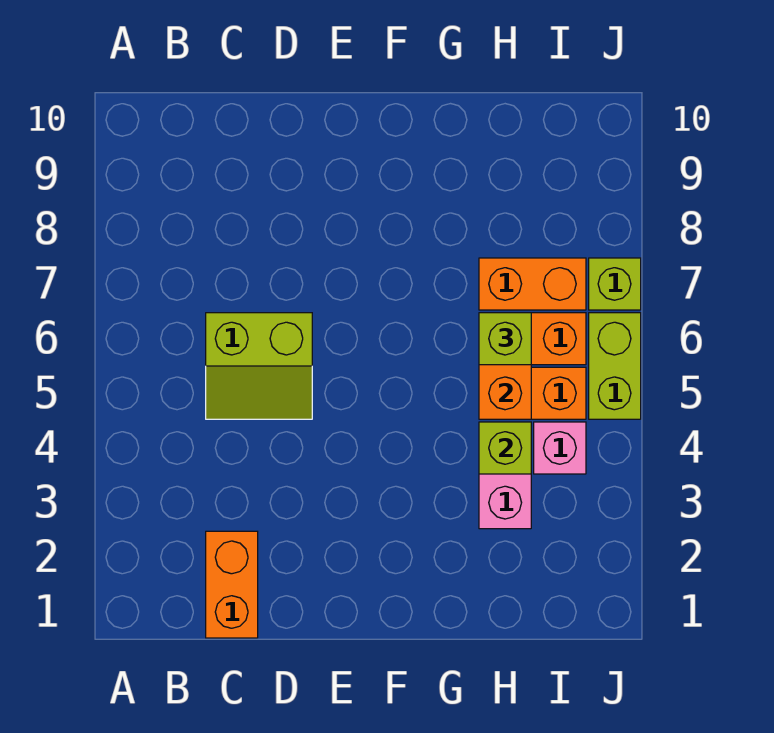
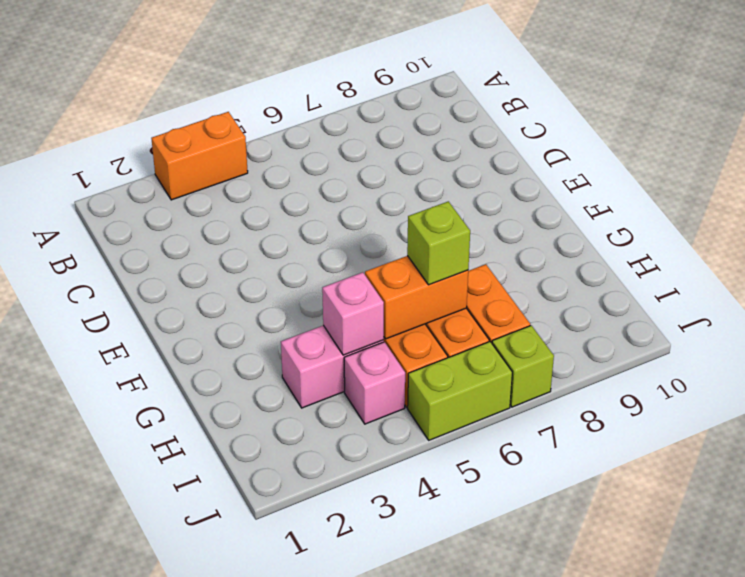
orange brick C1:C2 level 1 -> orange brick A3:A4 level 1
lime slope C5:D6 level 1 top 6 -> none
lime brick H4 level 2 -> pink brick H4 level 2

